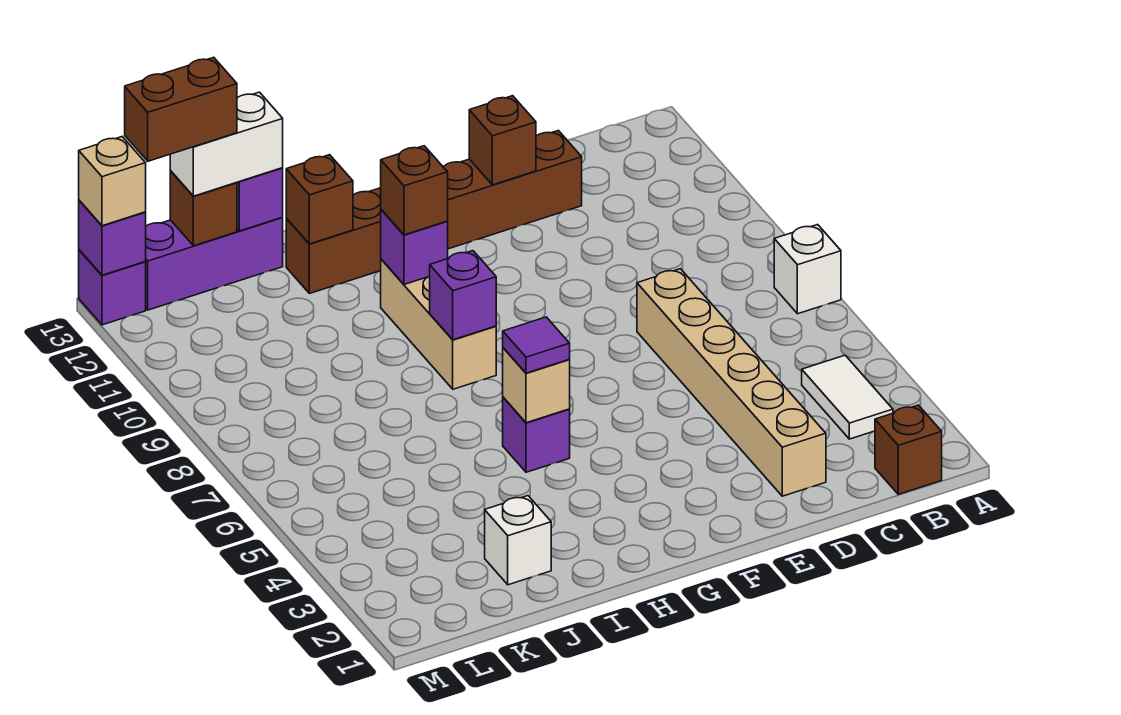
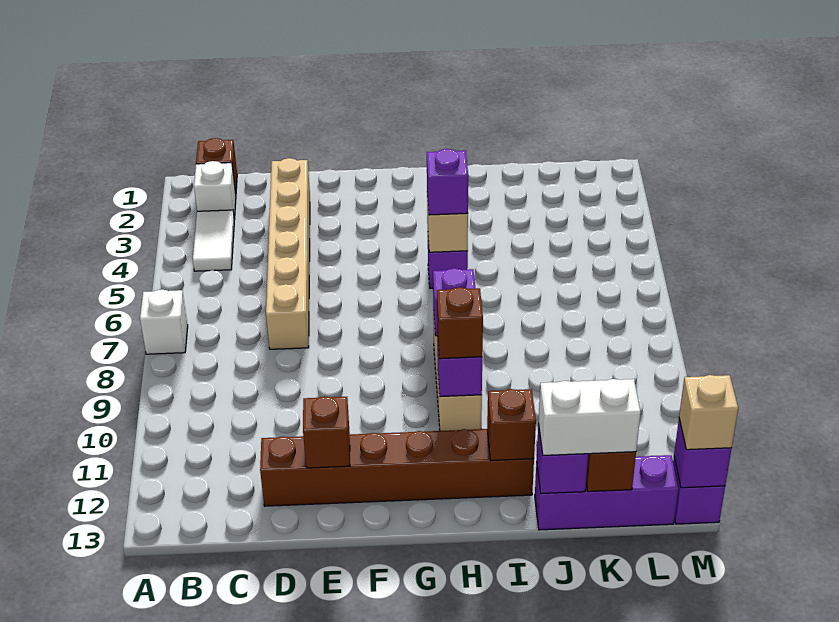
purple tile H5 level 3 -> purple brick H5 level 3
white brick J2 level 1 -> white brick B2 level 1
brown brick K13:L13 level 4 -> none

